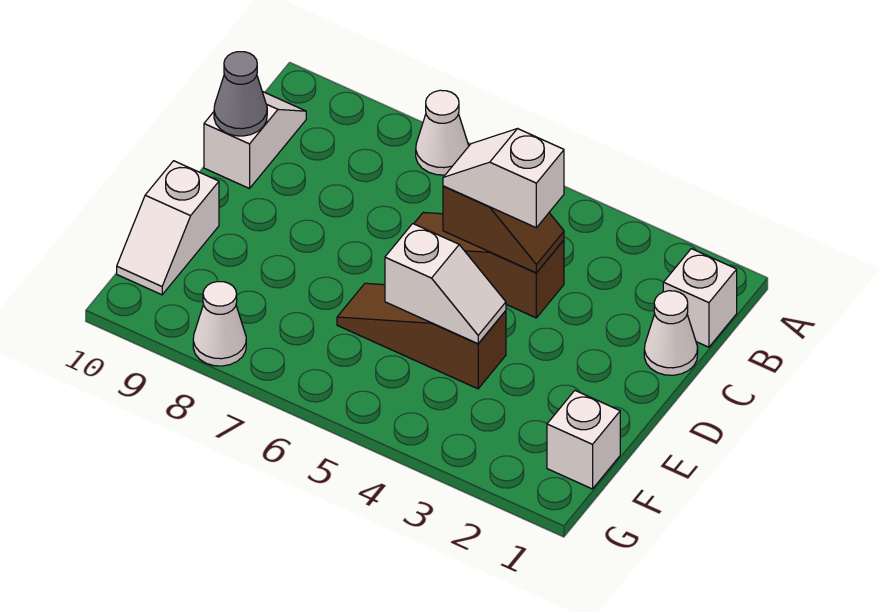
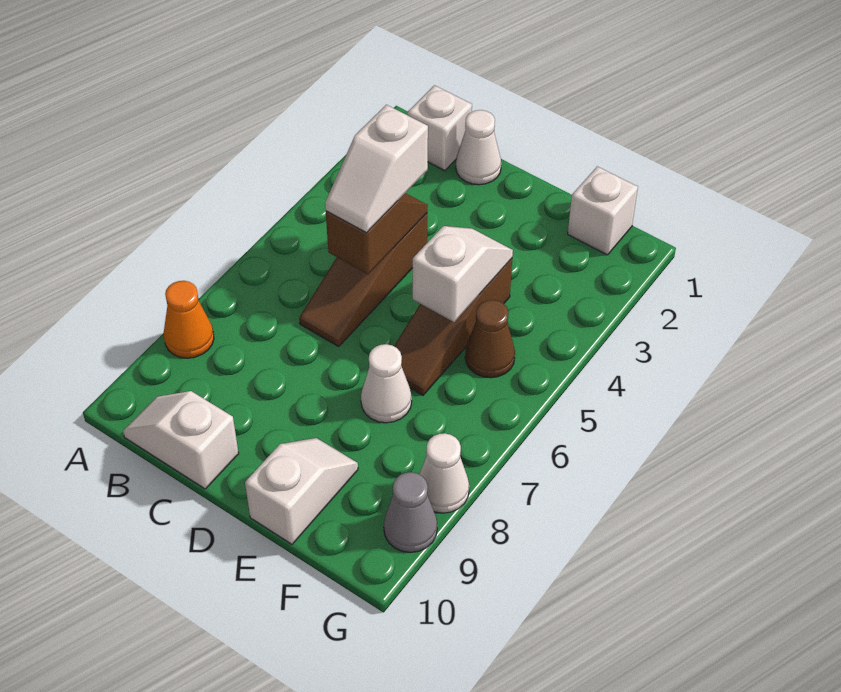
white cone A7 level 1 -> white cone E7 level 1
none -> orange cone A8 level 1
grey cone C10 level 2 -> grey cone G9 level 1
white slope E10:F10 level 1 top E -> white slope E9:E10 level 1 top 10
none -> brown cone F5 level 1

